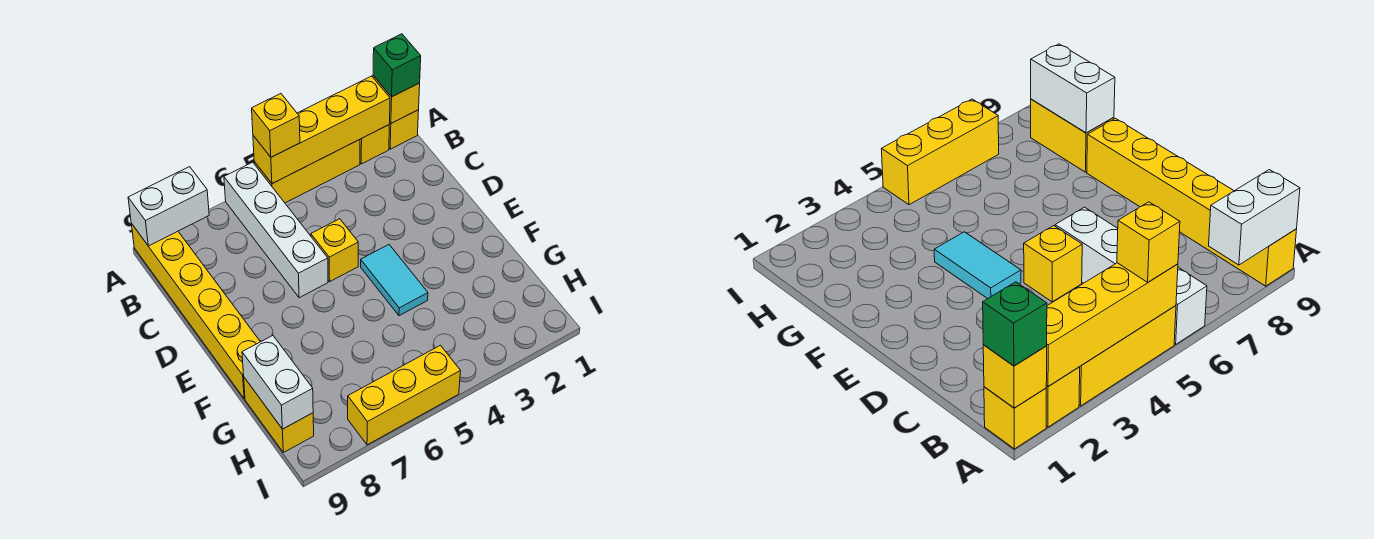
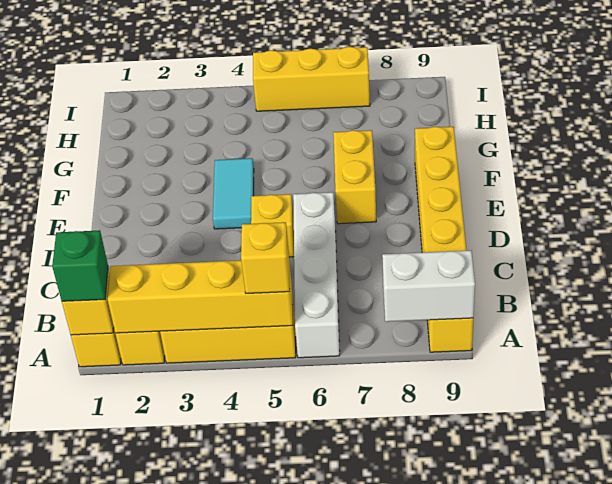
yellow brick G9:H9 level 1 -> yellow brick E7:F7 level 1
white brick G9:H9 level 2 -> none

